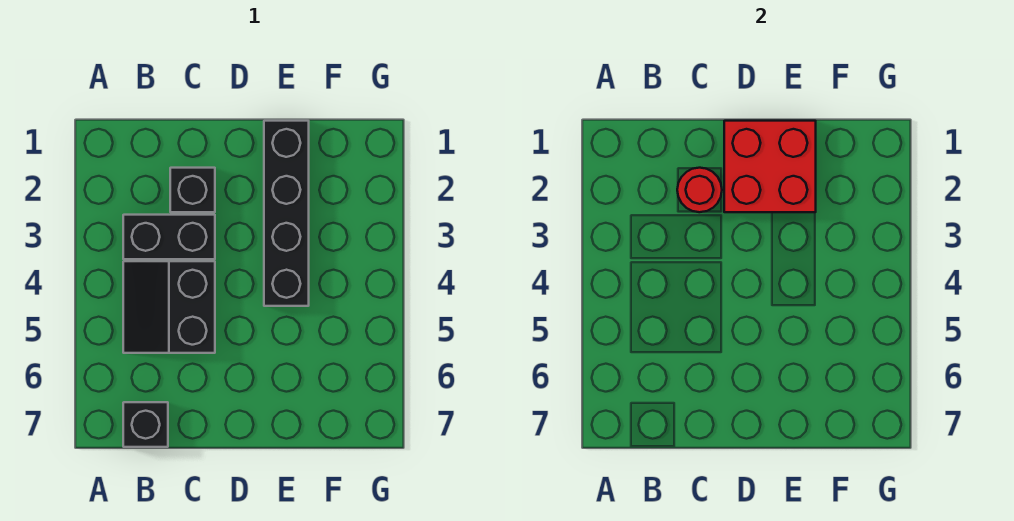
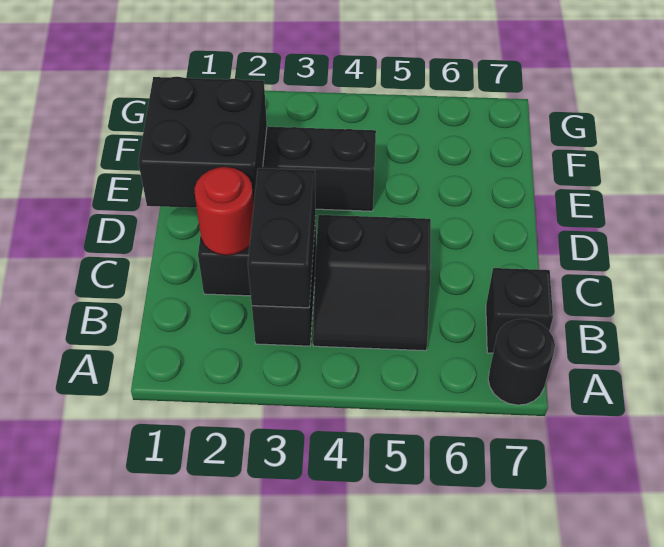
none -> black round brick A7 level 1
none -> black brick B3:C3 level 2
red brick D1:E2 level 2 -> black brick D1:E2 level 2

